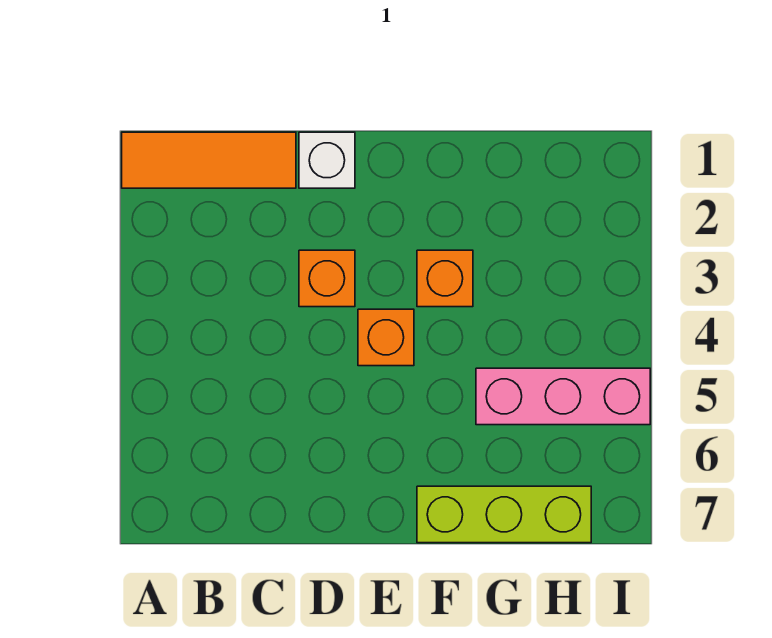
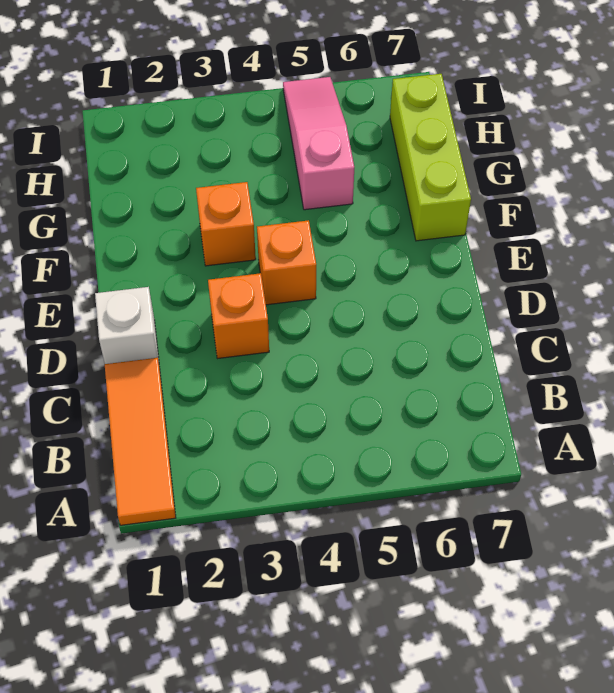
pink brick G5:I5 level 1 -> pink slope G5:I5 level 1 top G

